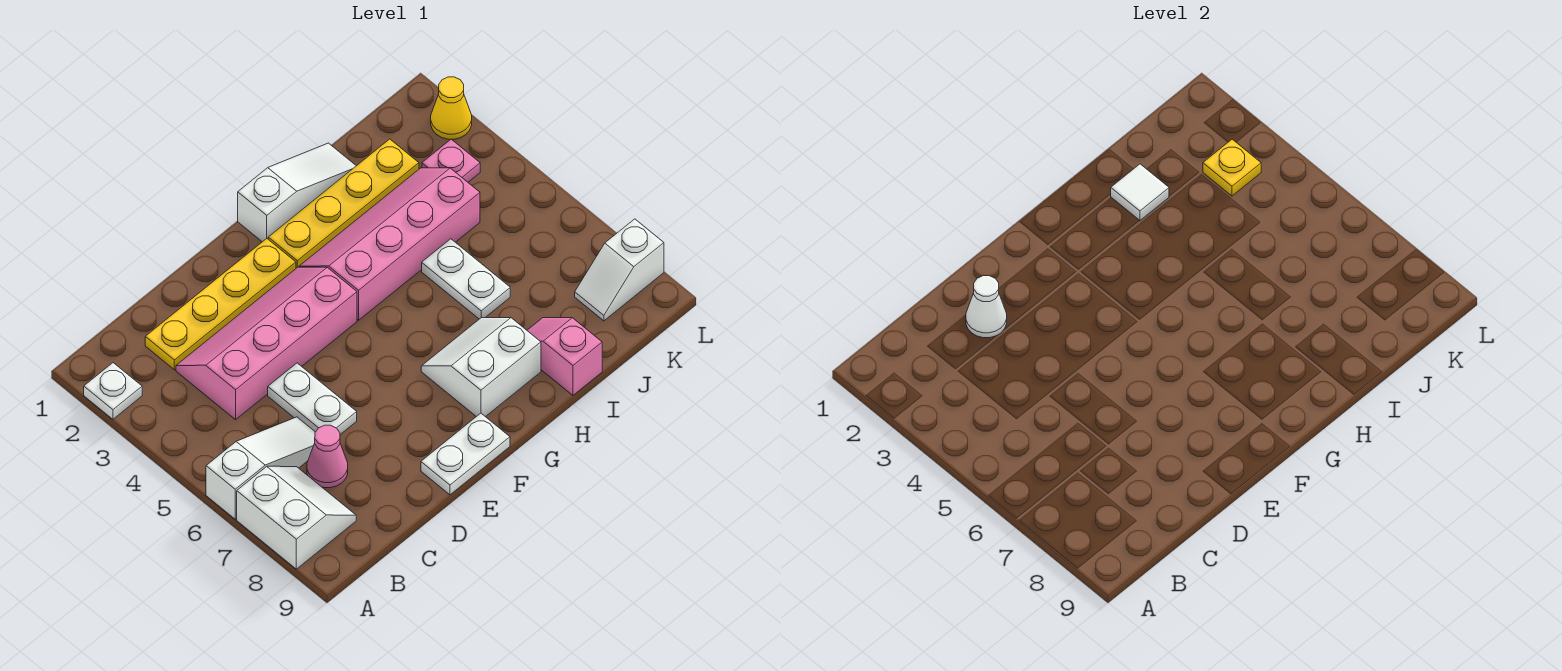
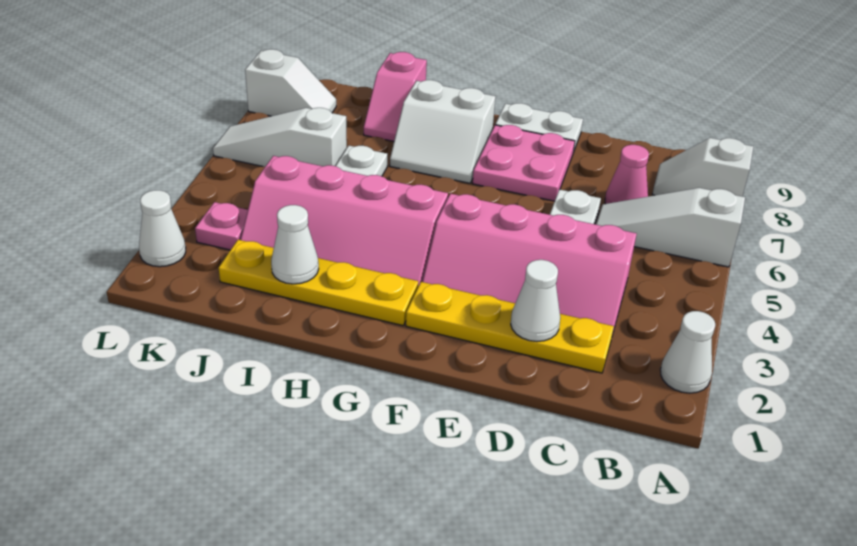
white plate A2 level 1 -> white cone A2 level 1
white slope A7:B8 level 1 top A -> white slope A8:B8 level 1 top A
none -> pink plate E7:F8 level 1
white slope G1:I1 level 1 top G -> white slope J6:L6 level 1 top J
white tile I2 level 2 -> white cone I2 level 2
yellow plate K3 level 2 -> none
yellow cone L2 level 1 -> white cone L2 level 1

